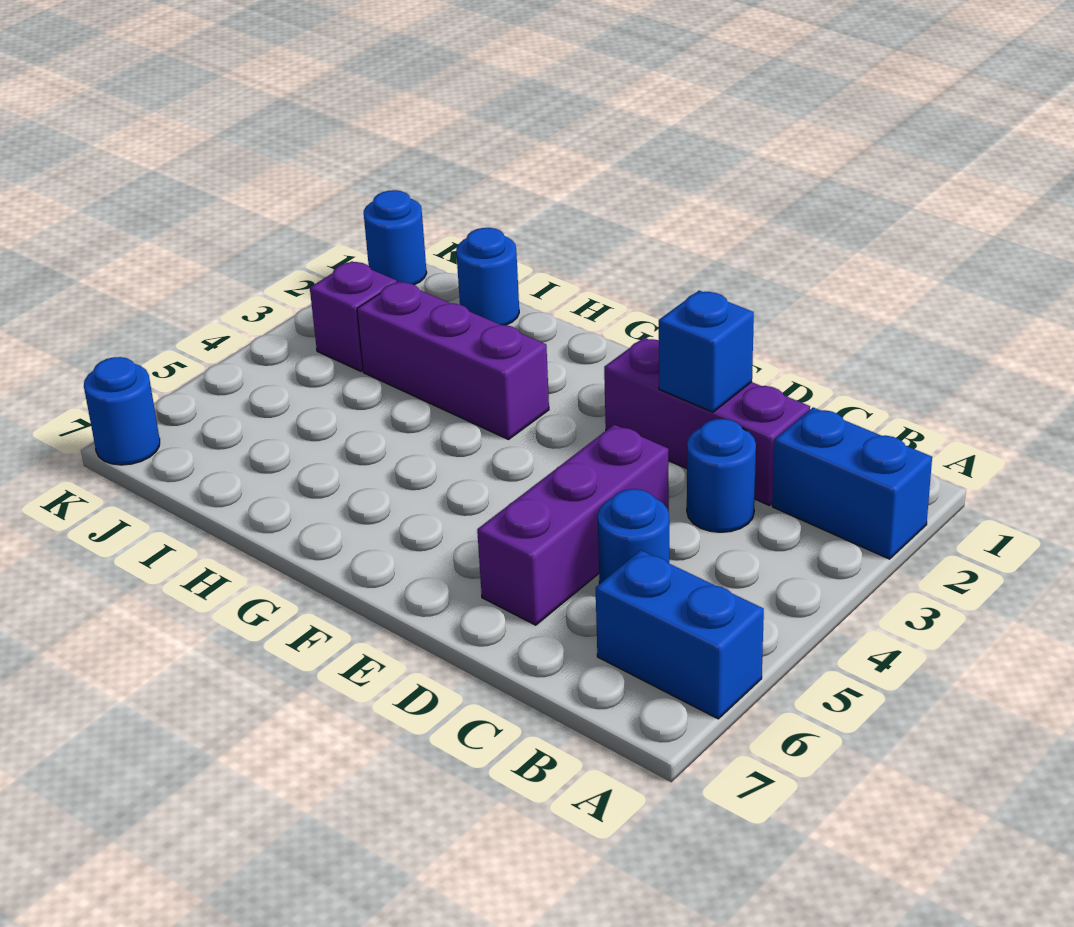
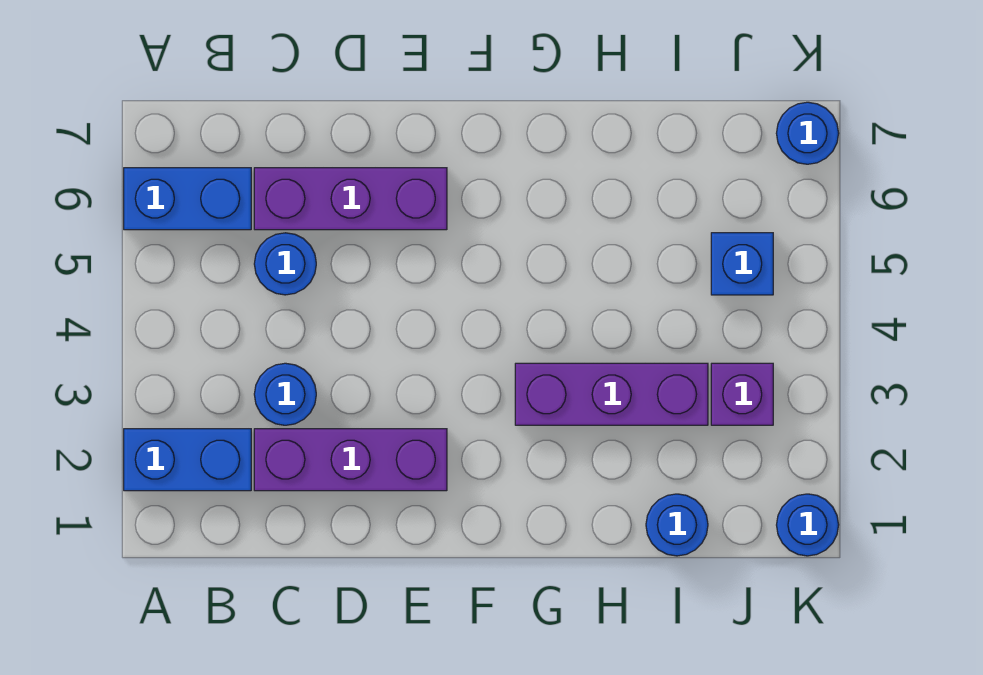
blue brick D2 level 2 -> blue brick J5 level 1
purple brick D4:D6 level 1 -> purple brick C6:E6 level 1

